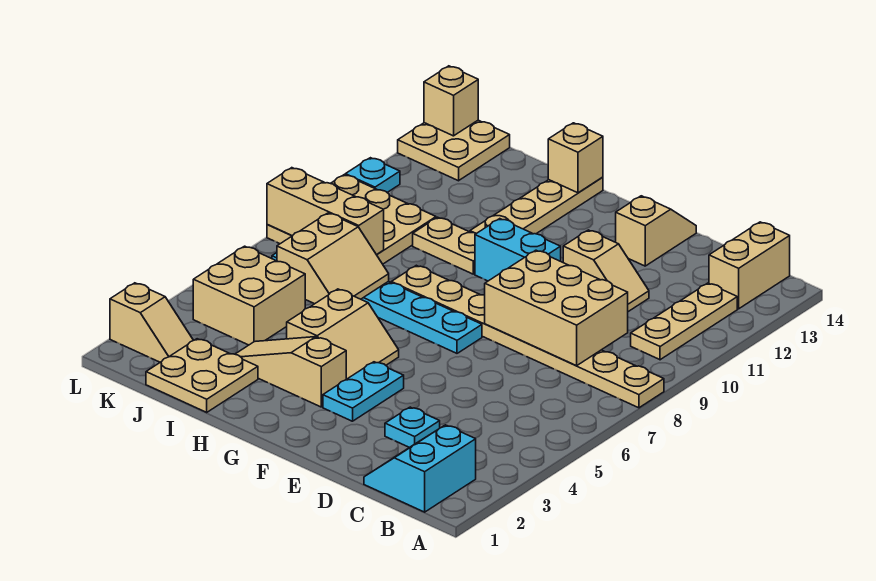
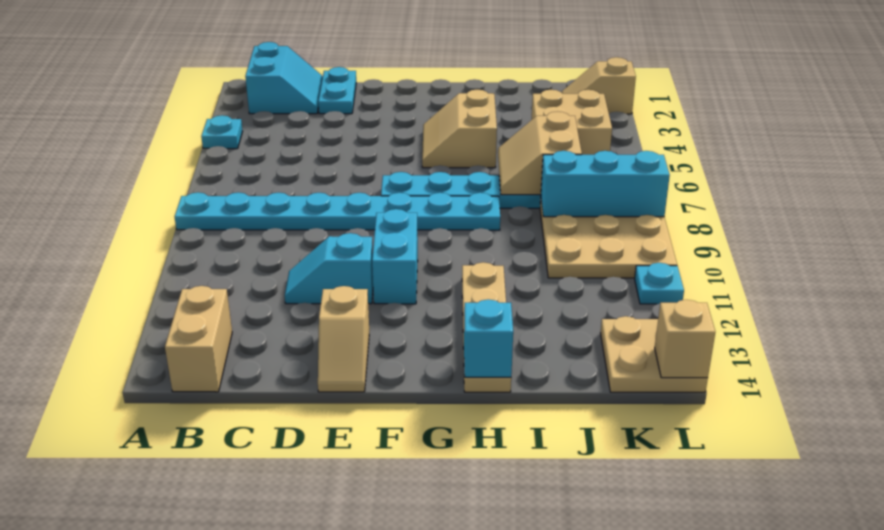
tan plate A8:H8 level 1 -> cyan plate A8:H8 level 1
tan plate B10:B12 level 1 -> none
tan brick C8:E9 level 2 -> none
cyan plate D3 level 1 -> cyan plate A4 level 1
tan slope D11:E11 level 1 top E -> cyan slope D11:E11 level 1 top E
cyan plate F3:F4 level 1 -> cyan plate D1:D2 level 1
cyan brick F10:G10 level 1 -> cyan brick F10:F11 level 1
tan slope G3:I3 level 1 top G -> none
tan plate H10:I10 level 1 -> none
tan brick H14 level 2 -> cyan brick H14 level 2
tan plate I1:J2 level 1 -> none
tan brick J8:L8 level 2 -> cyan brick J8:L8 level 2

